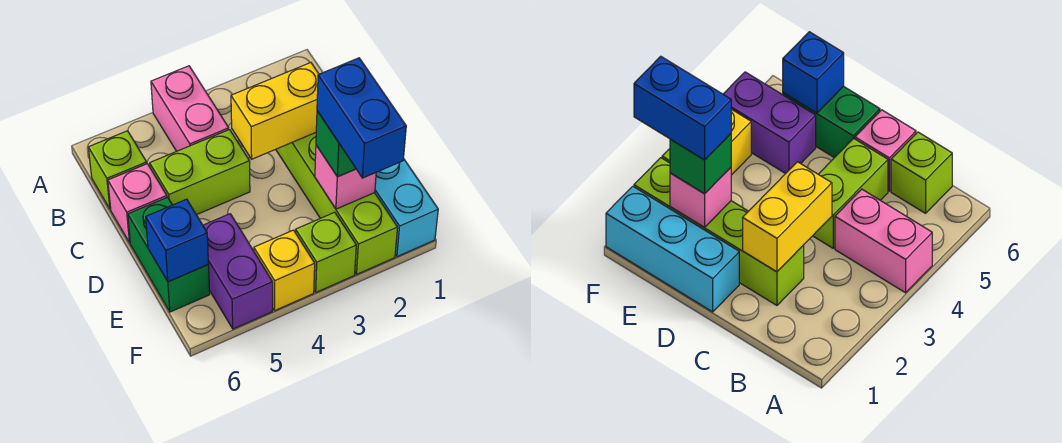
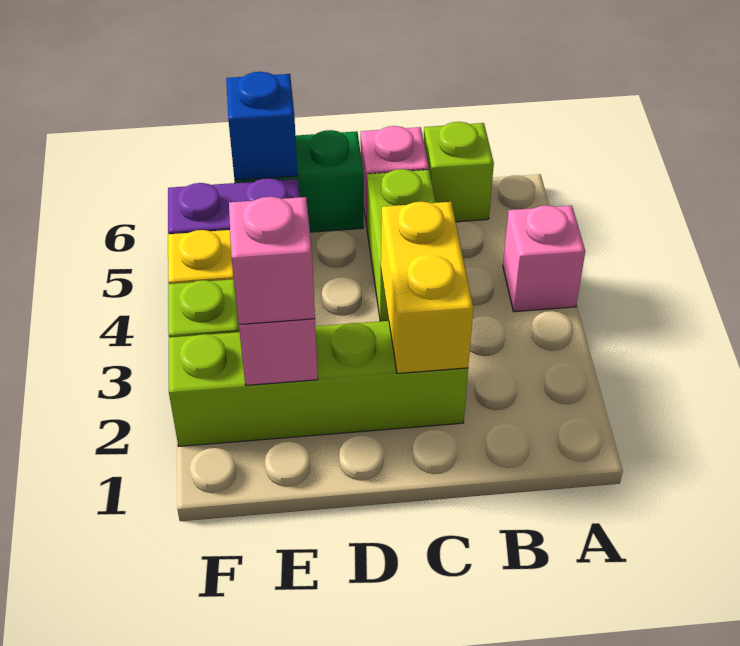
pink brick A4:B4 level 1 -> pink brick A4 level 1
cyan brick D1:F1 level 1 -> none
green brick E2 level 3 -> pink brick E2 level 3
blue brick E2:F2 level 4 -> none

